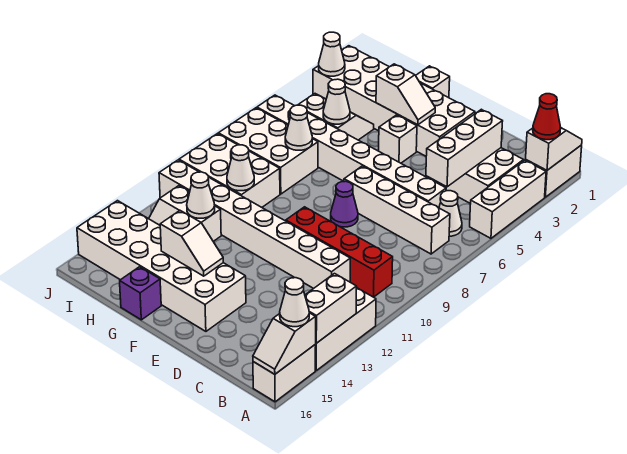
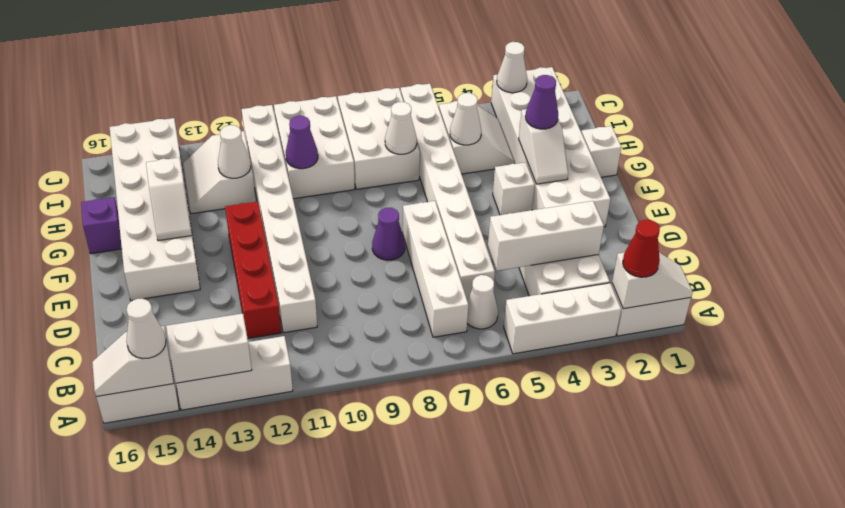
red brick B10:E10 level 1 -> red brick C12:F12 level 1
none -> purple cone G3 level 3
white cone H10 level 2 -> purple cone H10 level 2

